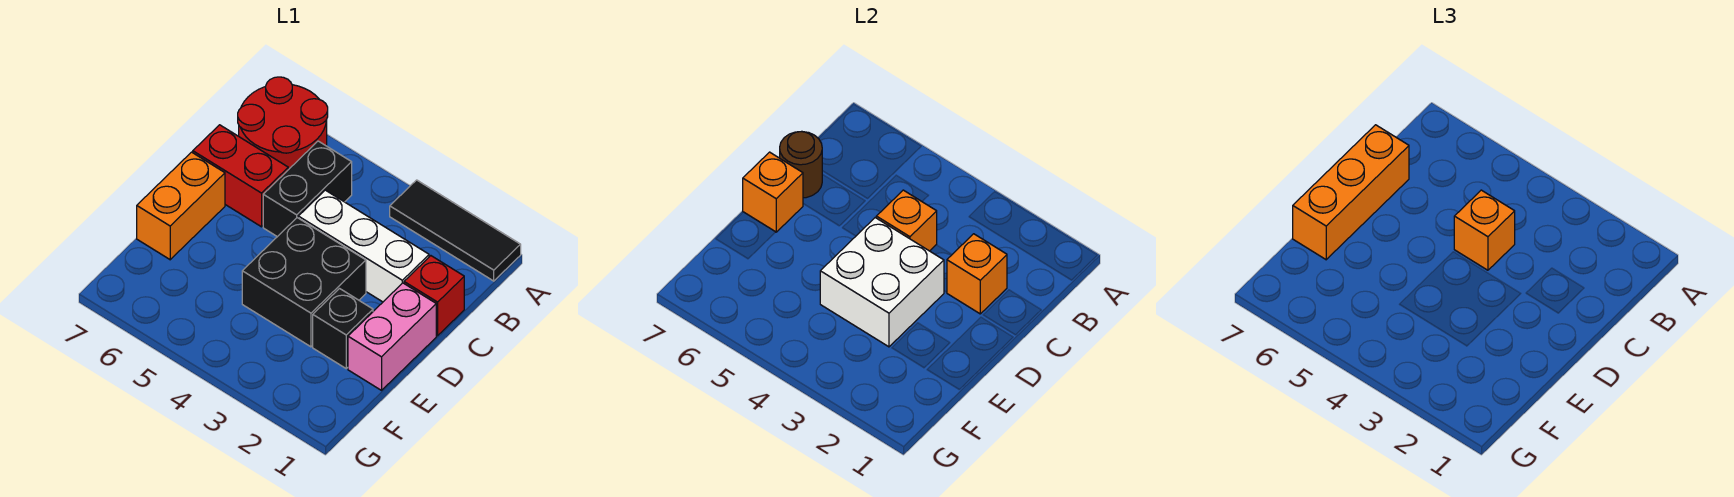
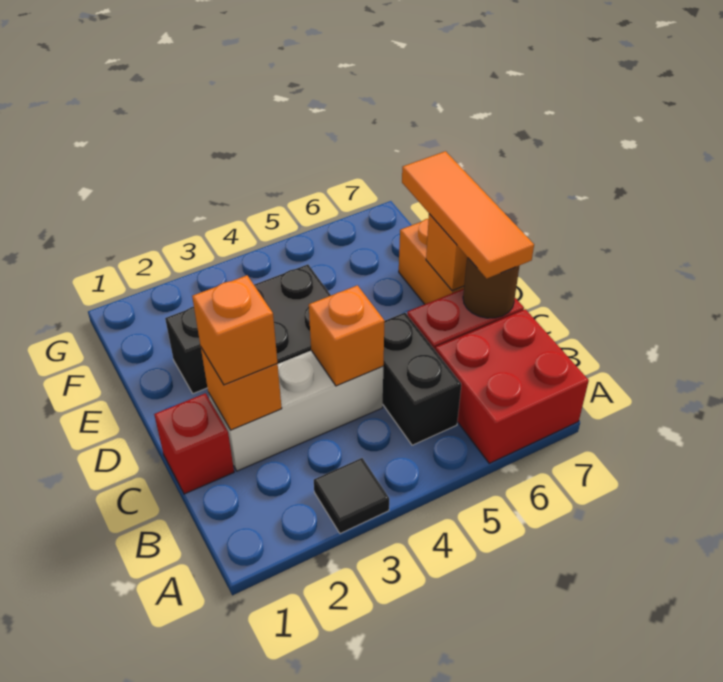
black tile A1:A3 level 1 -> black tile A3 level 1
red round brick A6:B7 level 1 -> red brick A6:B7 level 1
orange brick C4 level 3 -> orange brick C2 level 3
orange brick C7:E7 level 3 -> orange tile C7:E7 level 3
pink brick D1:E1 level 1 -> none
white brick D3:E4 level 2 -> none

